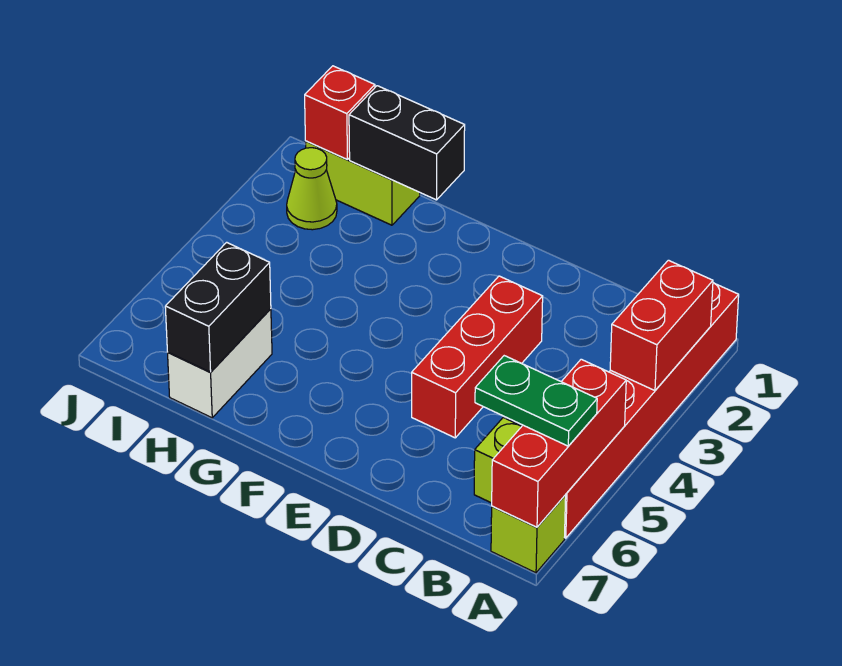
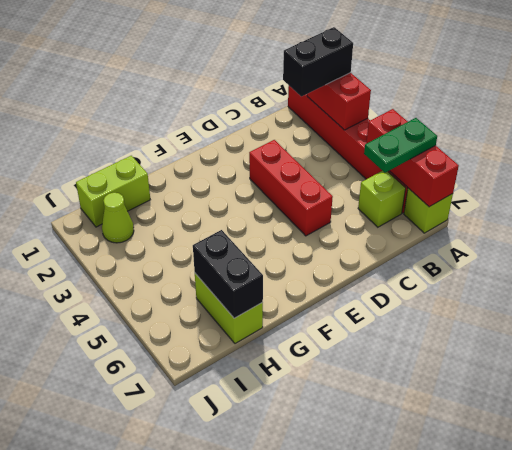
black brick G1:H1 level 2 -> black brick A2:B2 level 3
white brick H6:H7 level 1 -> lime brick H6:H7 level 1
red brick I1 level 2 -> none

